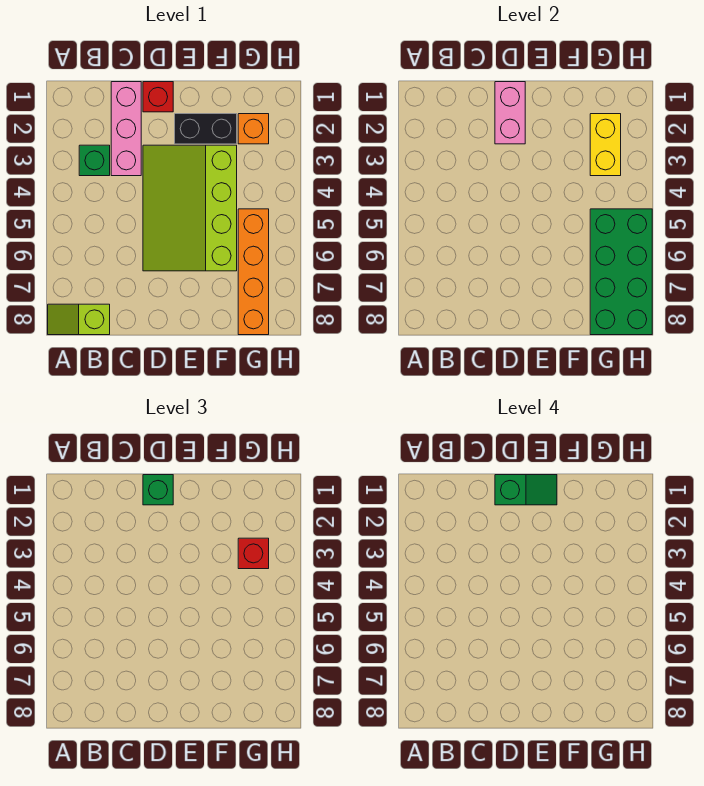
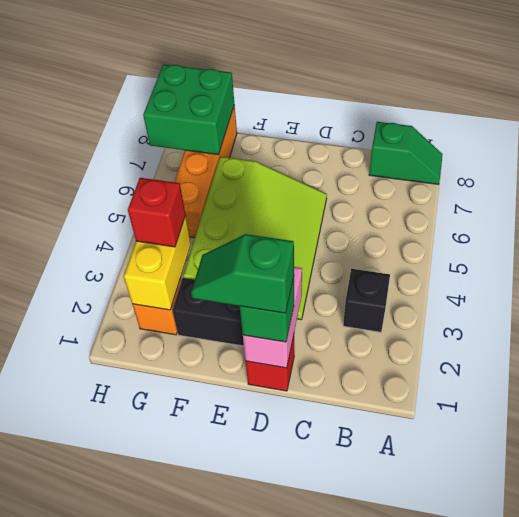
lime slope A8:B8 level 1 top B -> green slope A8:B8 level 1 top B
green brick B3 level 1 -> black brick B3 level 1
pink brick C1:C3 level 1 -> none
green brick G5:H8 level 2 -> green brick G7:H8 level 2

